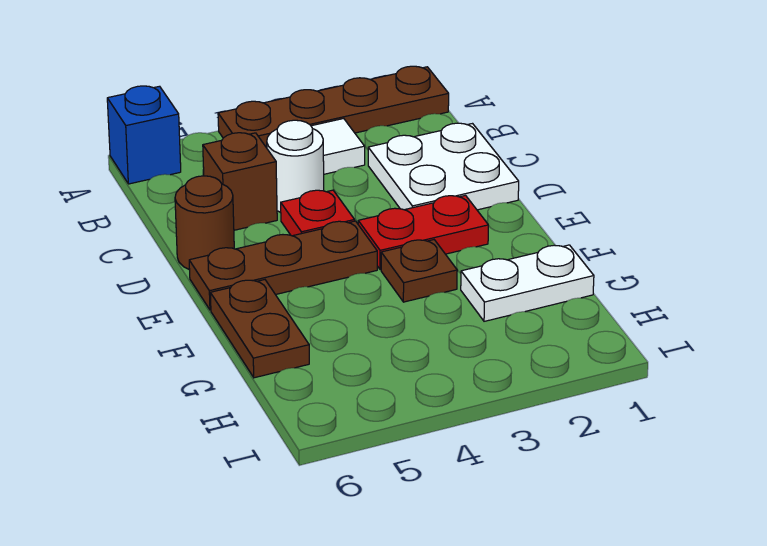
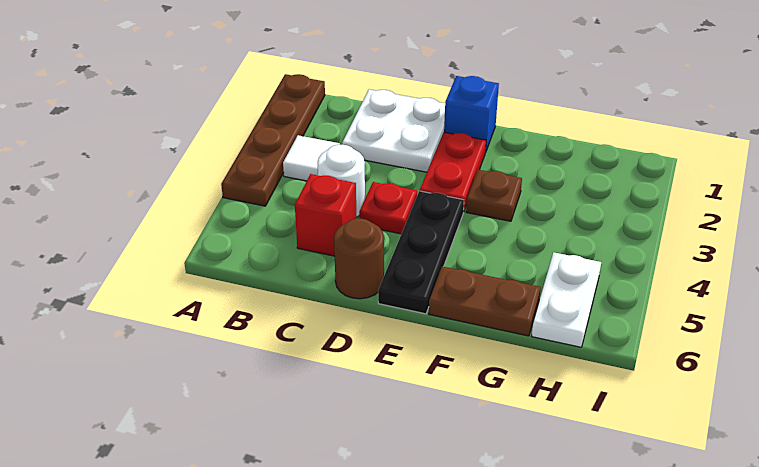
blue brick A6 level 1 -> blue brick E1 level 1
brown brick C5 level 1 -> red brick C5 level 1
brown plate E4:E6 level 1 -> black plate E4:E6 level 1
white plate G1:G2 level 1 -> white plate H5:H6 level 1

